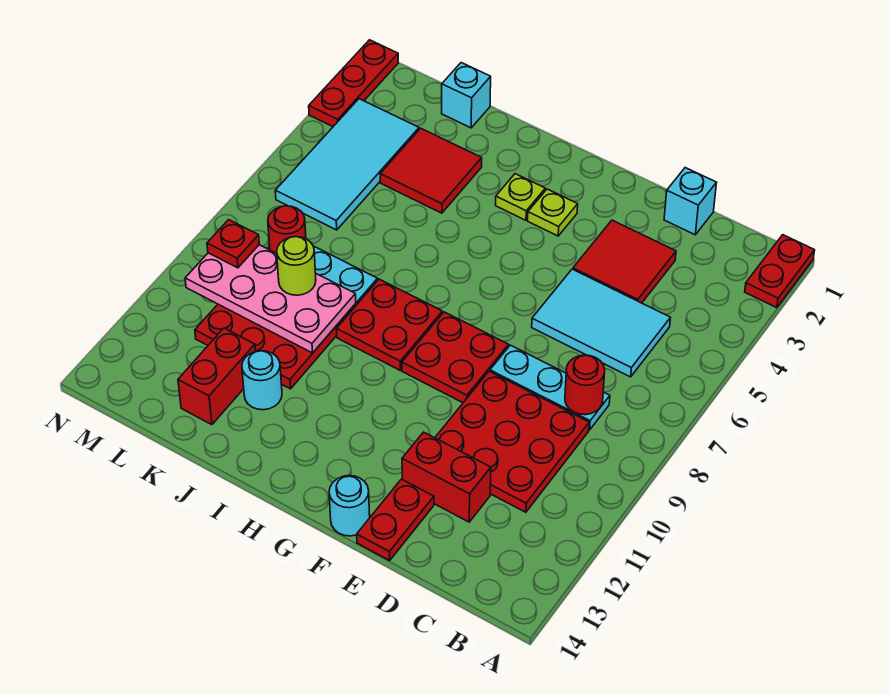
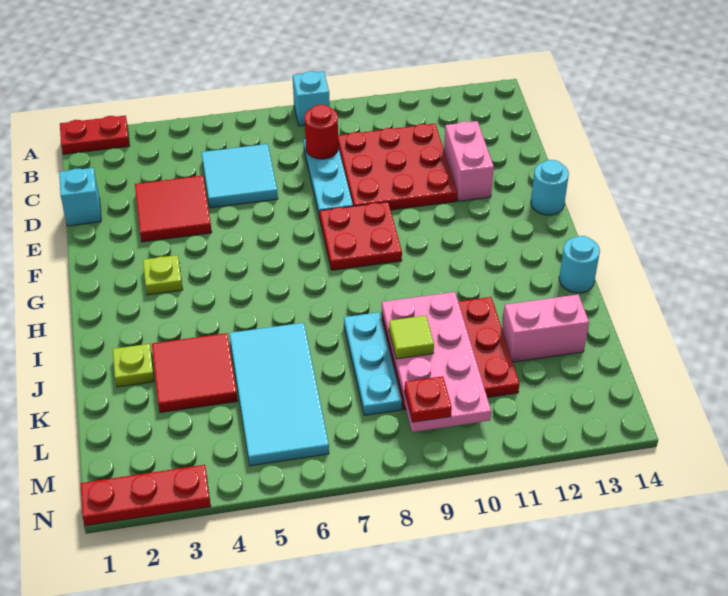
cyan tile C5:E6 level 1 -> cyan tile C5:D6 level 1
red brick D12:E12 level 1 -> pink brick D12:E12 level 1
red plate E13:E14 level 1 -> none
lime plate H3 level 1 -> lime plate J2 level 1
red plate H8:I9 level 1 -> none
cyan round brick J12 level 1 -> cyan round brick I14 level 1
cyan brick K1 level 1 -> cyan brick A8 level 1
lime round brick K9 level 3 -> lime tile K9 level 3
red brick K12:K13 level 1 -> pink brick K12:K13 level 1
cyan tile L3:M6 level 1 -> cyan tile J5:M6 level 1
red round brick L8 level 2 -> none

